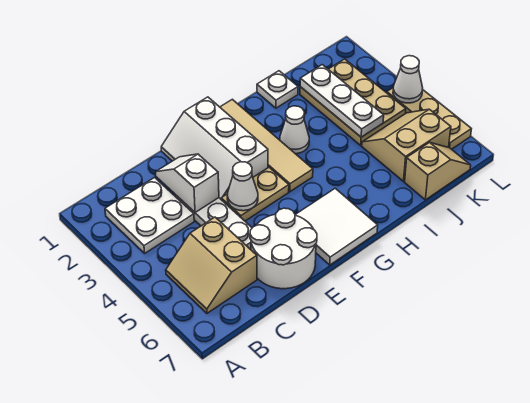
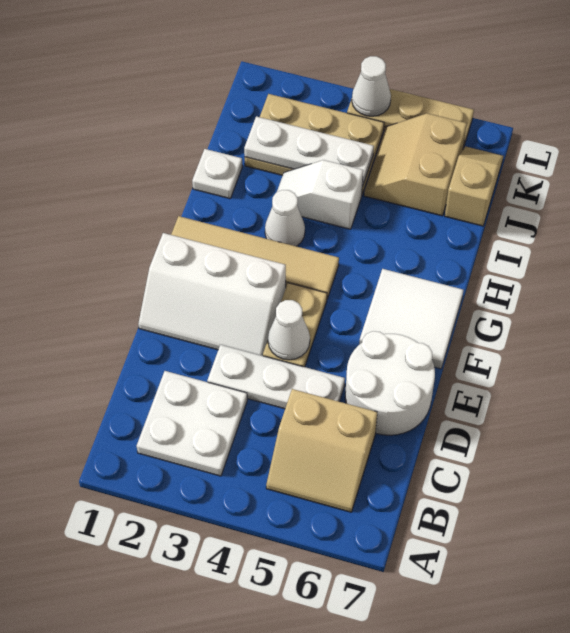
white slope D2:D3 level 2 top 3 -> white slope I3:I4 level 1 top 4

